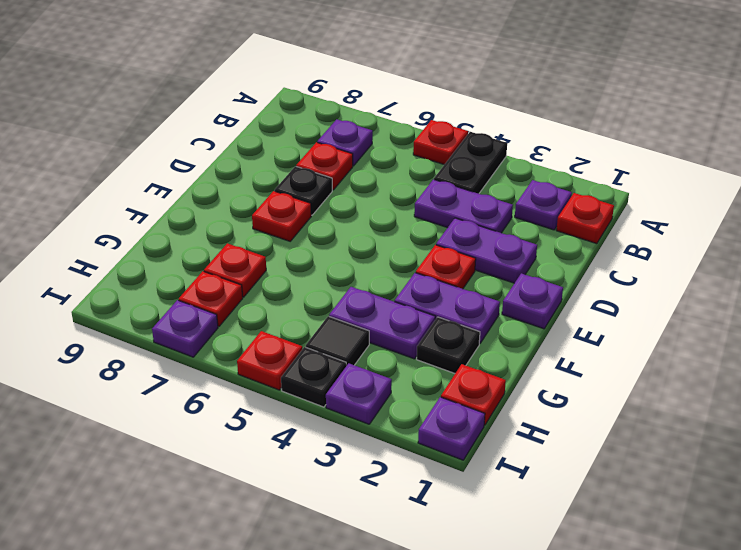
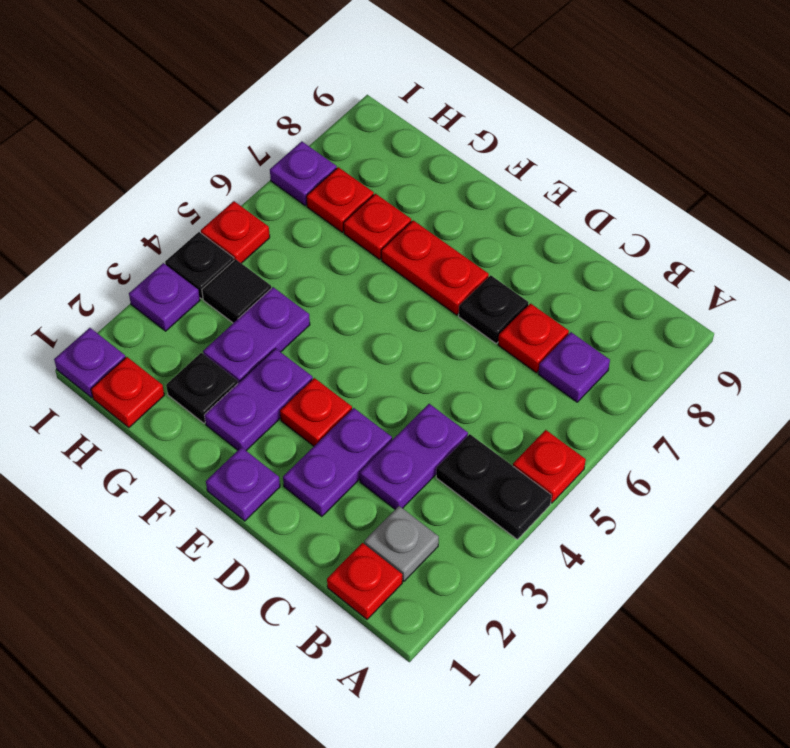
purple plate B2 level 1 -> grey plate B2 level 1
red plate E7 level 1 -> red plate E7:F7 level 1

